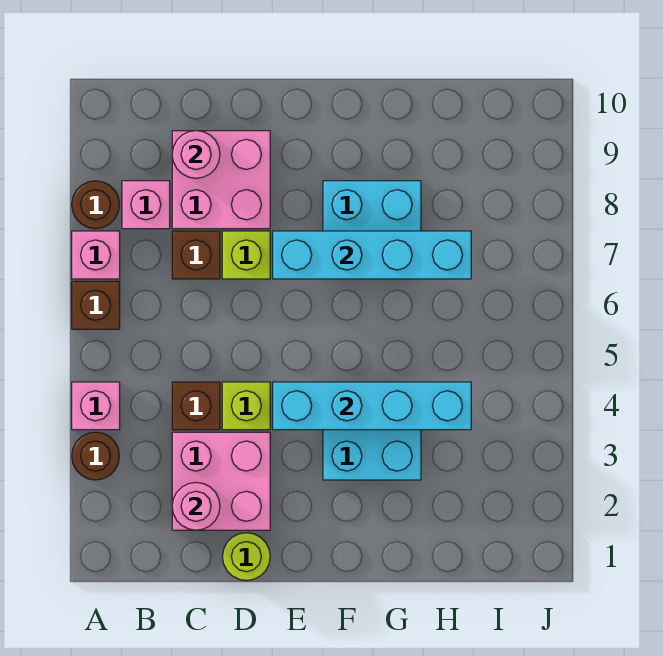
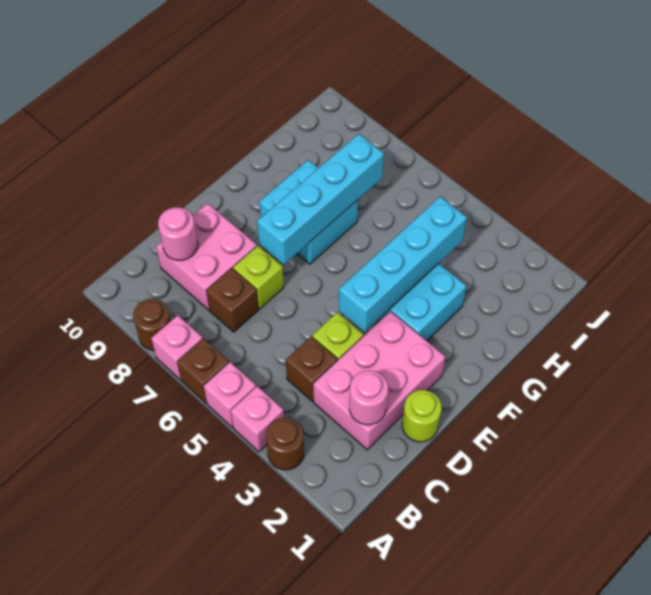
pink brick B8 level 1 -> pink brick A5 level 1
pink brick C2:D3 level 1 -> pink brick C2:E3 level 1

